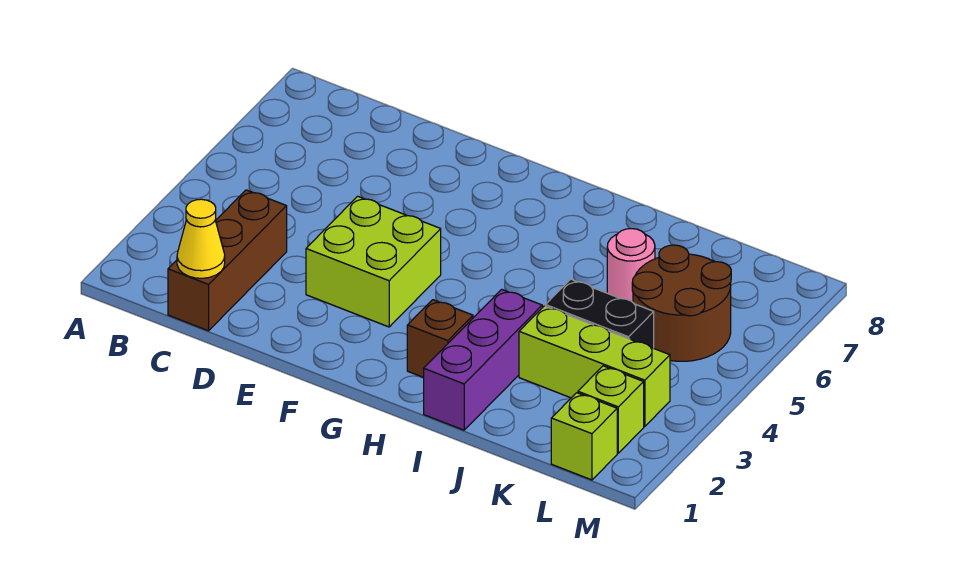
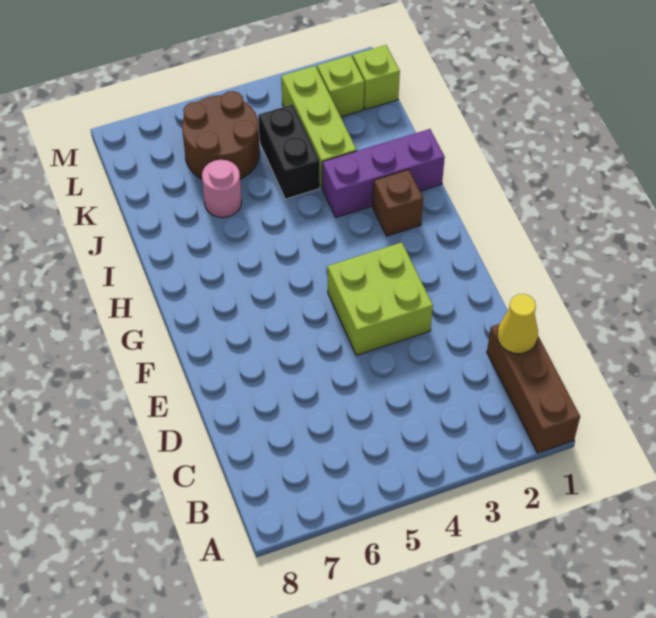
brown brick C1:C3 level 1 -> brown brick A1:C1 level 1

